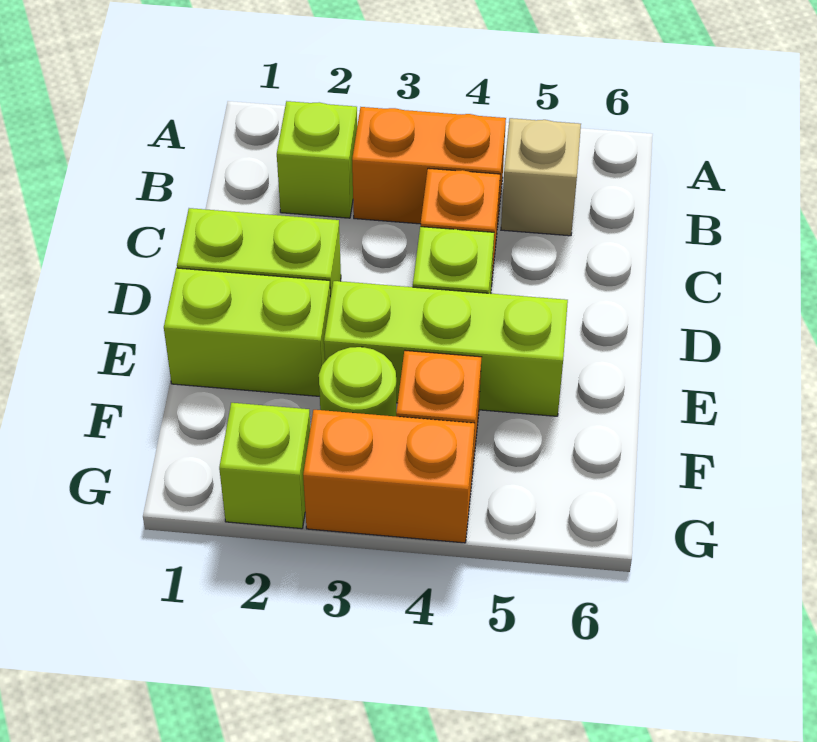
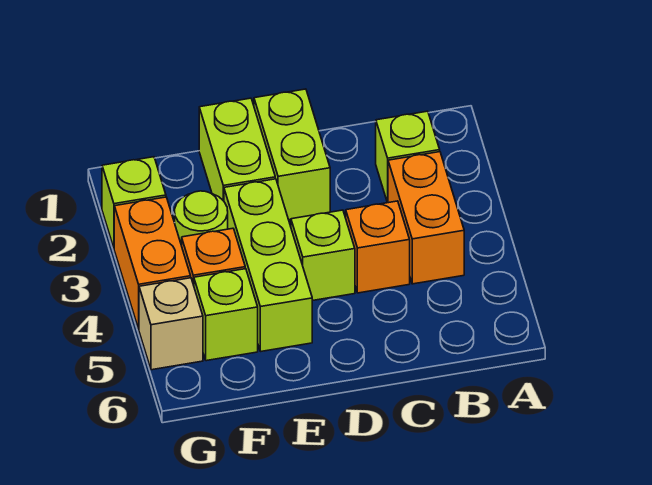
tan brick B5 level 1 -> tan brick G5 level 1
none -> lime brick F5 level 1

